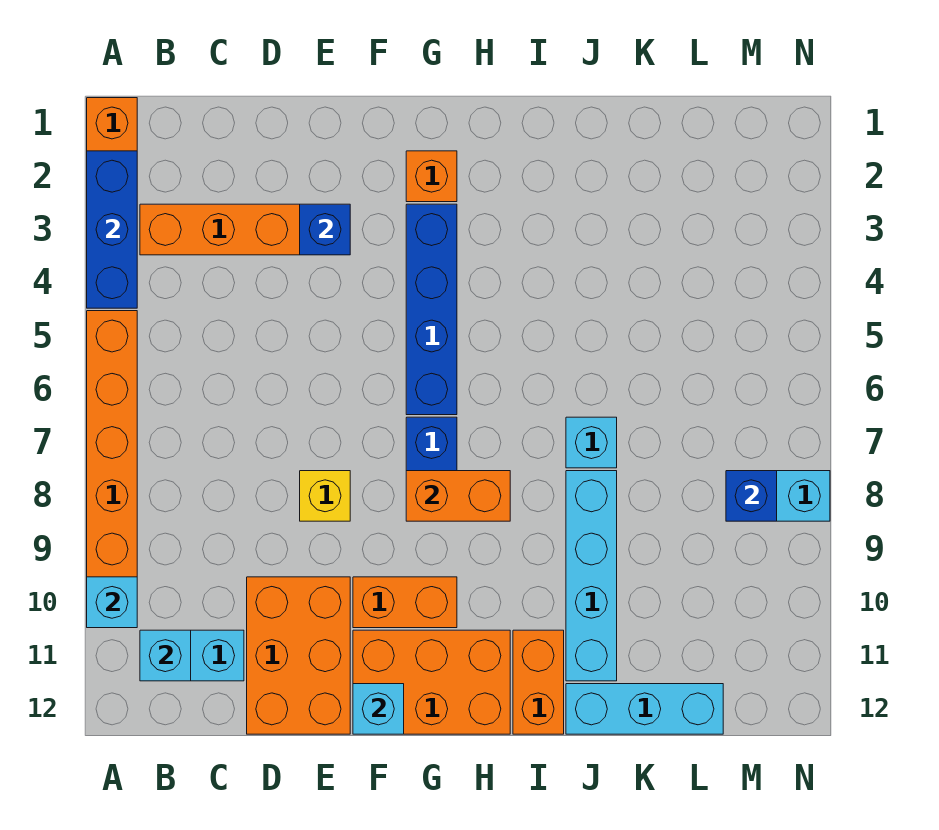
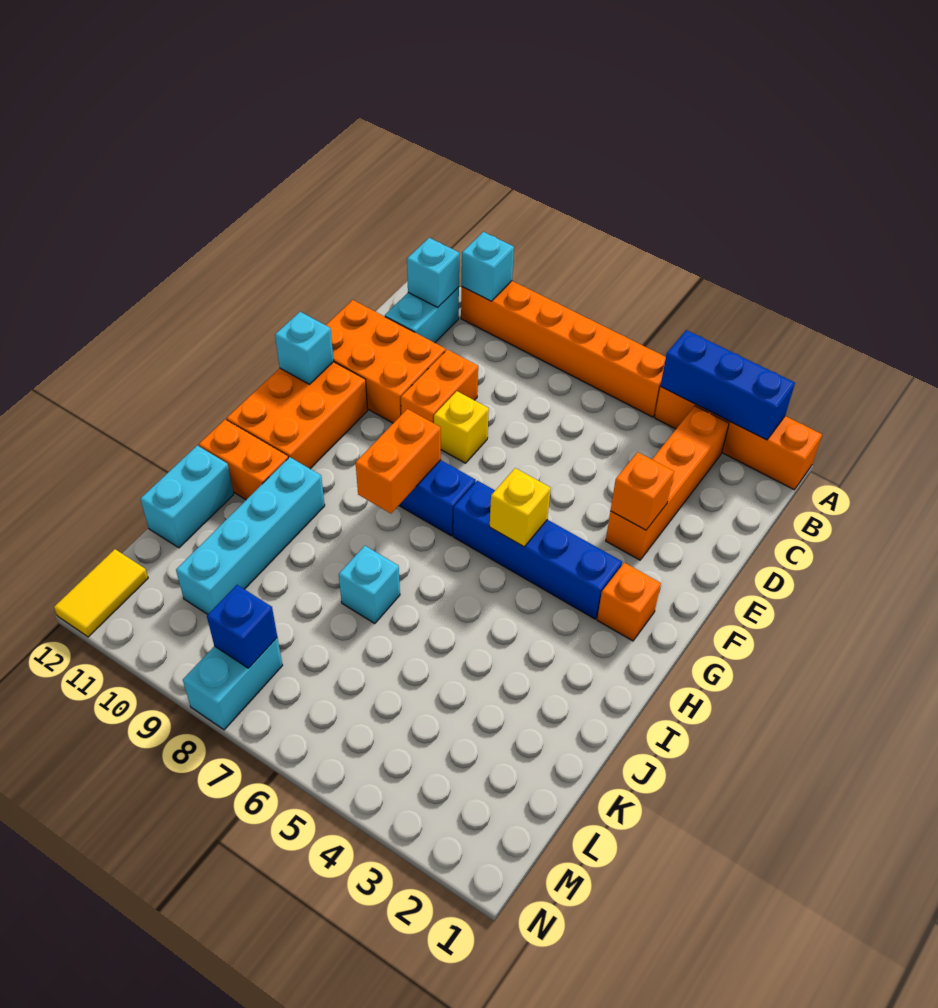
blue brick E3 level 2 -> orange brick E3 level 2
orange brick F10:G10 level 1 -> orange brick D9:E9 level 1
none -> yellow brick G5 level 2
cyan brick J8:J11 level 1 -> cyan brick I10:L10 level 1
cyan brick J12:L12 level 1 -> cyan brick J12:K12 level 1
none -> yellow tile M12:N12 level 1

